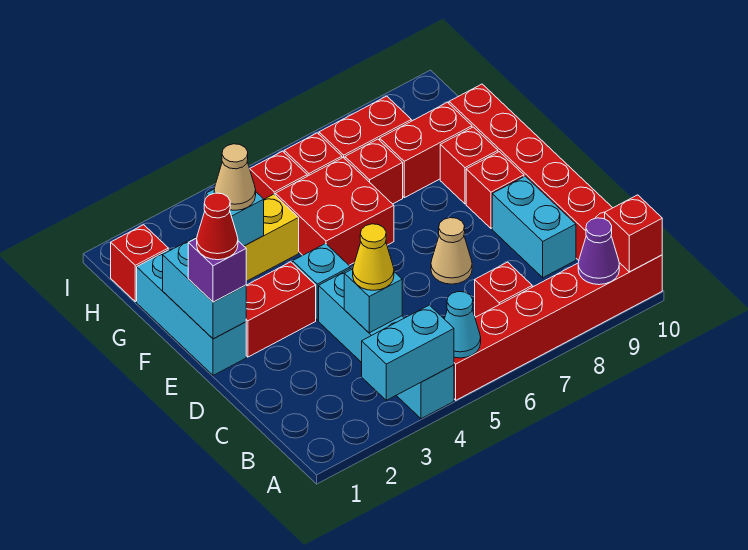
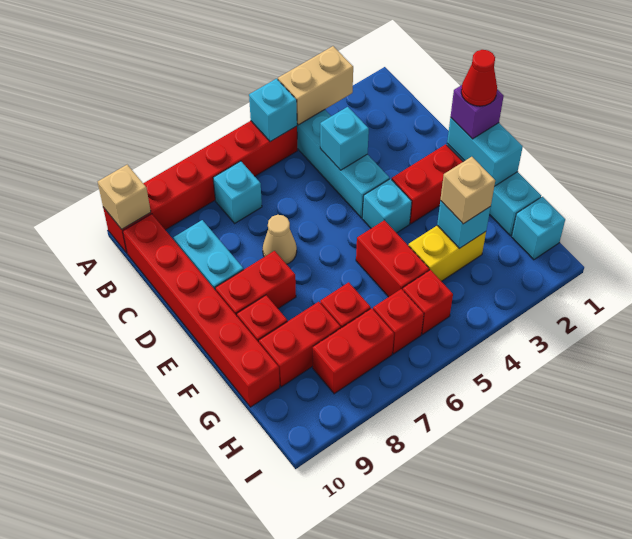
cyan brick A3:A4 level 2 -> tan brick A3:A4 level 2
cyan cone A5 level 2 -> cyan brick A5 level 2
purple cone A9 level 2 -> none
red brick A10 level 2 -> tan brick A10 level 2
red brick B7 level 1 -> cyan brick B7 level 1
yellow cone C4 level 3 -> none
red brick E9 level 1 -> red brick E8:E9 level 1
red brick F5:G6 level 1 -> red brick F5:G5 level 1
tan cone G3 level 3 -> tan brick G3 level 3
red brick H1 level 1 -> cyan brick H1 level 1

